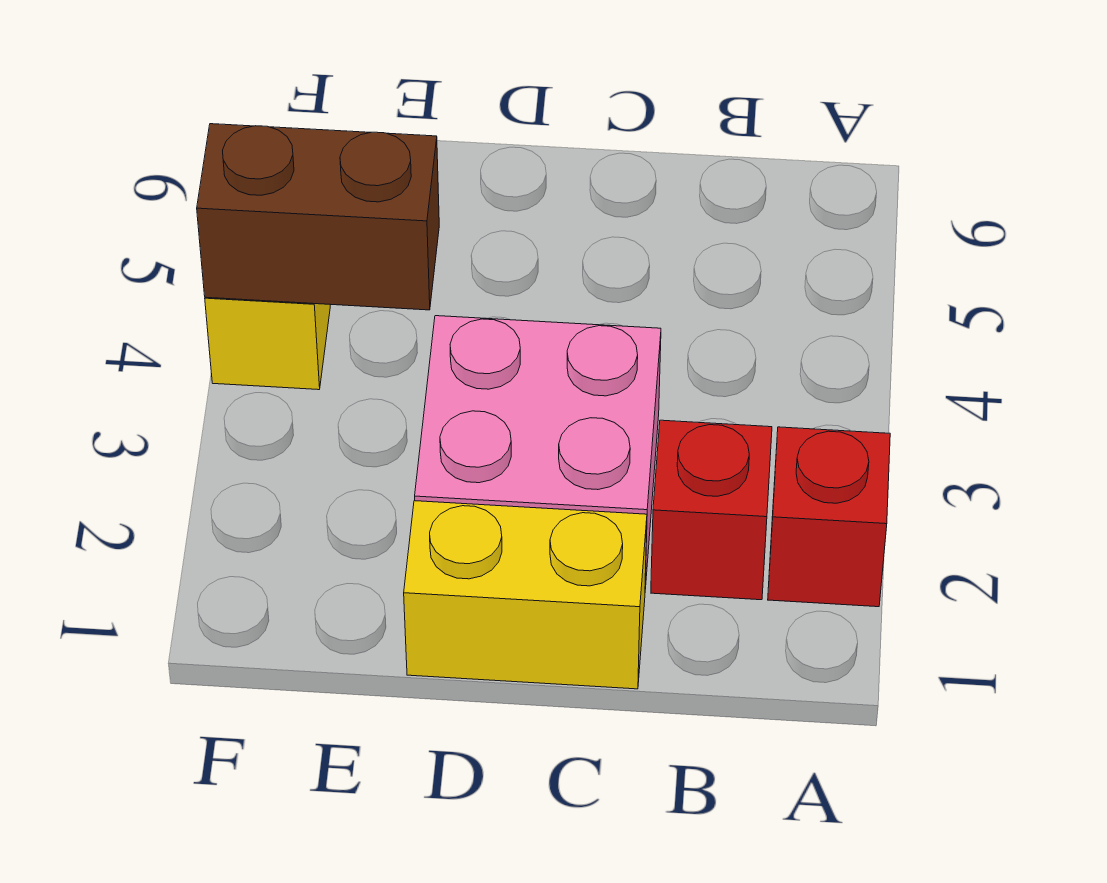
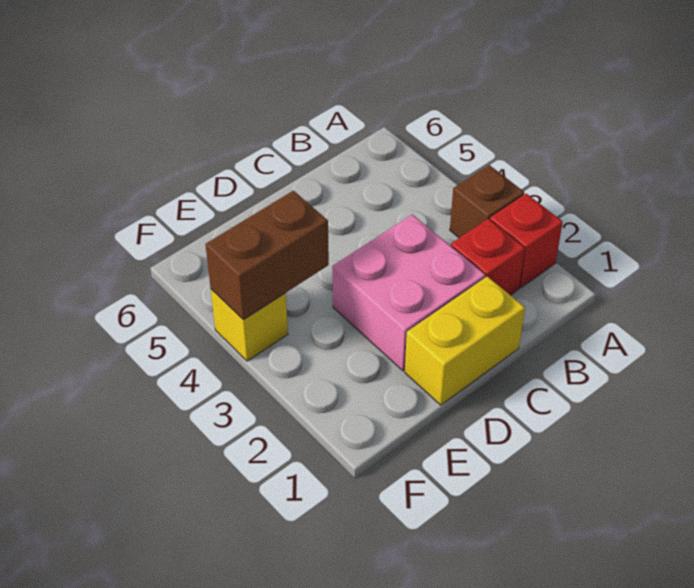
none -> brown brick A3 level 1

